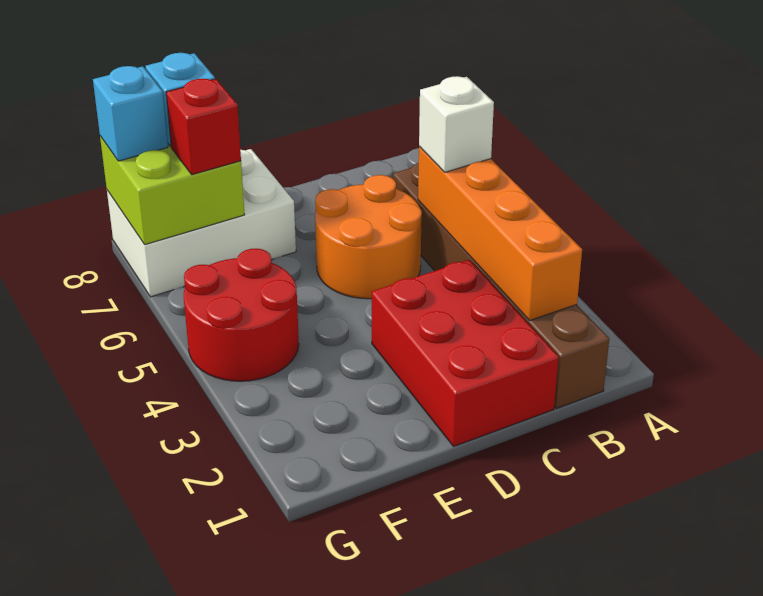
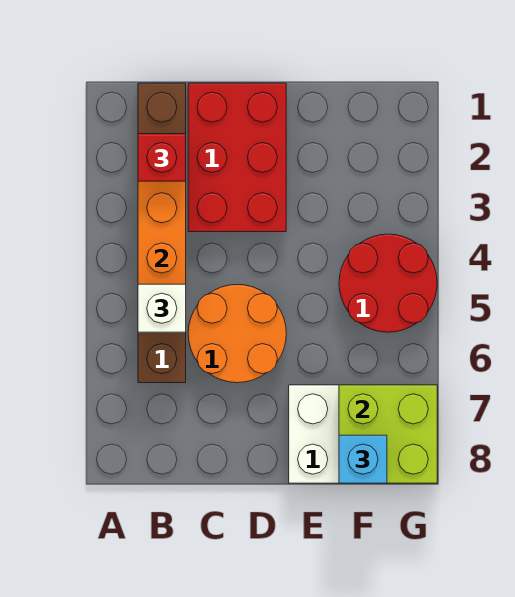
red brick F7 level 3 -> red brick B2 level 3
cyan brick G8 level 3 -> none

